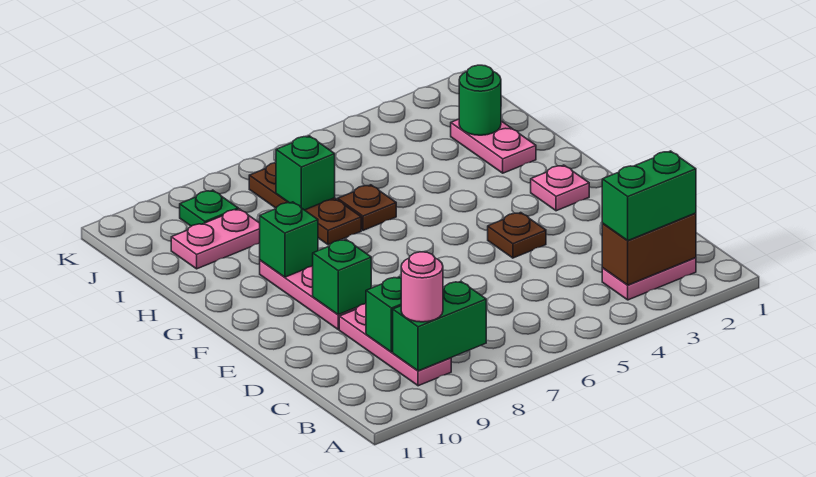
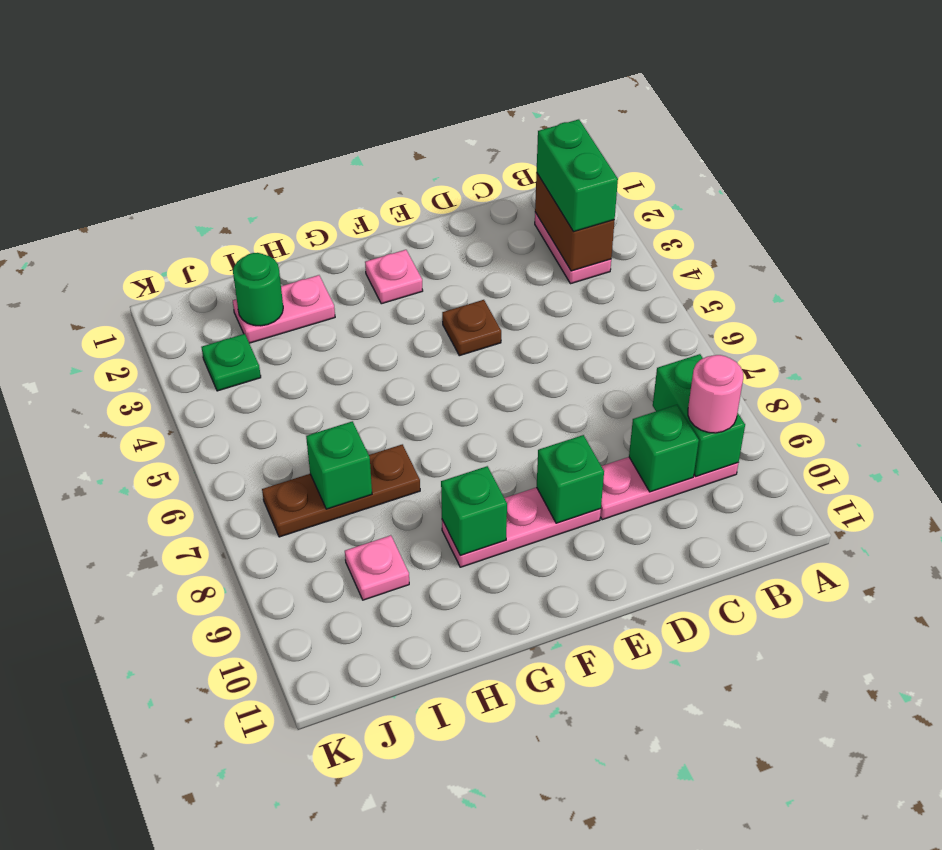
brown plate H6 level 1 -> none
pink plate I9:I10 level 1 -> pink plate I9 level 1
green plate J9 level 1 -> green plate J3 level 1

